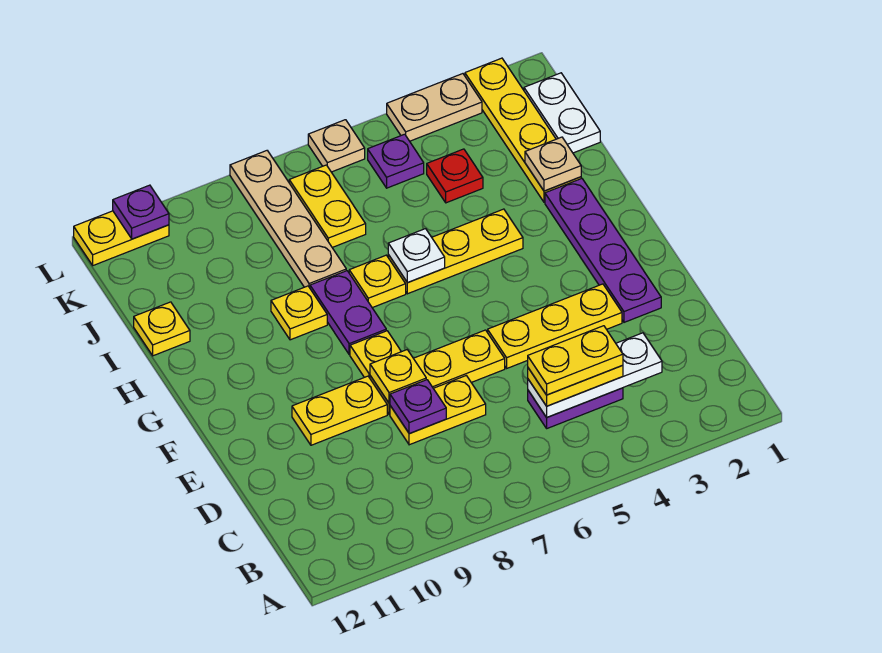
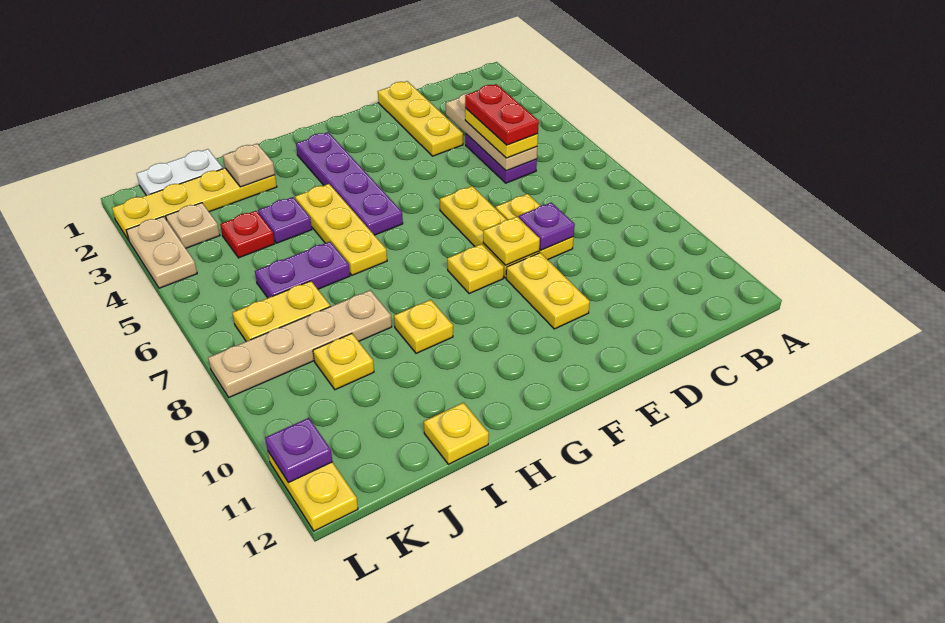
white plate C3:C5 level 2 -> tan plate C3:C5 level 2
yellow plate C4:C5 level 4 -> red plate C4:C5 level 4
purple plate E2:H2 level 1 -> purple plate G2:G5 level 1
yellow plate E3:E5 level 1 -> yellow plate D1:D3 level 1
purple plate G8:H8 level 1 -> purple plate I6:J6 level 1
white plate H6 level 2 -> none
yellow plate H7 level 1 -> yellow plate J9 level 1
purple plate K5 level 1 -> purple plate I4 level 1
tan plate L6 level 1 -> tan plate K3 level 1

